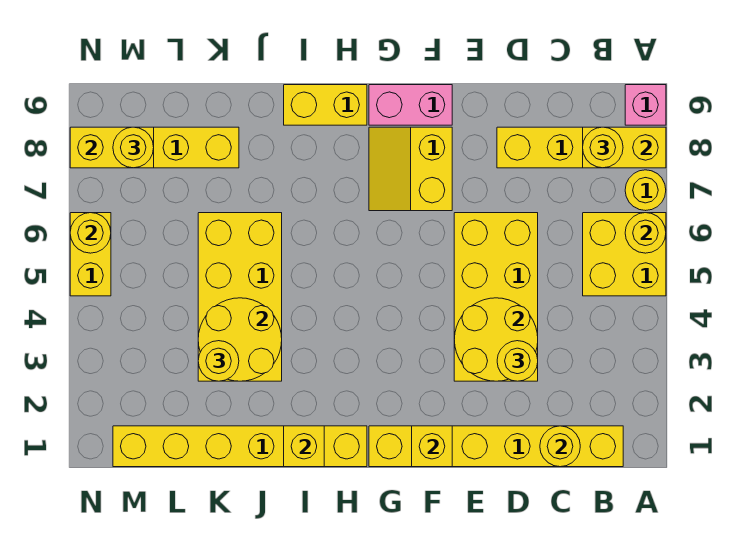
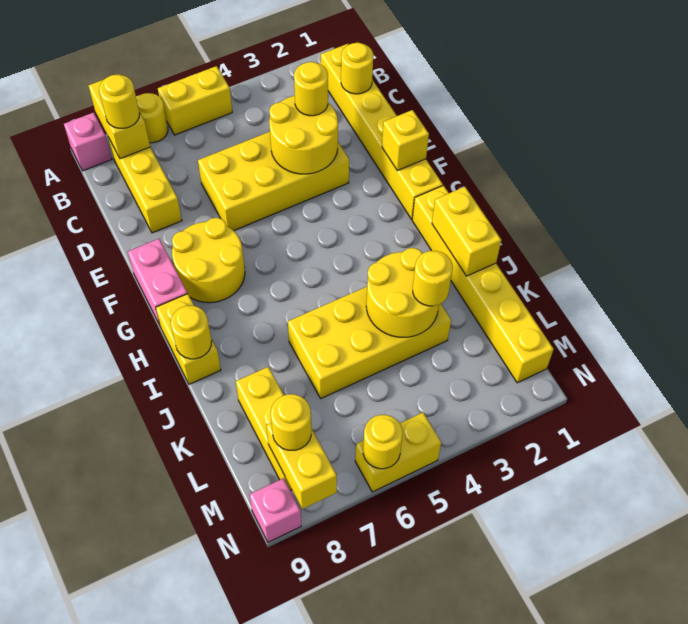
yellow brick A5:B6 level 1 -> yellow brick A5:A6 level 1
yellow round brick A6 level 2 -> yellow round brick I9 level 2
yellow slope F7:G8 level 1 top F -> yellow round brick F7:G8 level 1
yellow brick I1 level 2 -> yellow brick I1:J1 level 2
none -> pink brick N9 level 1

